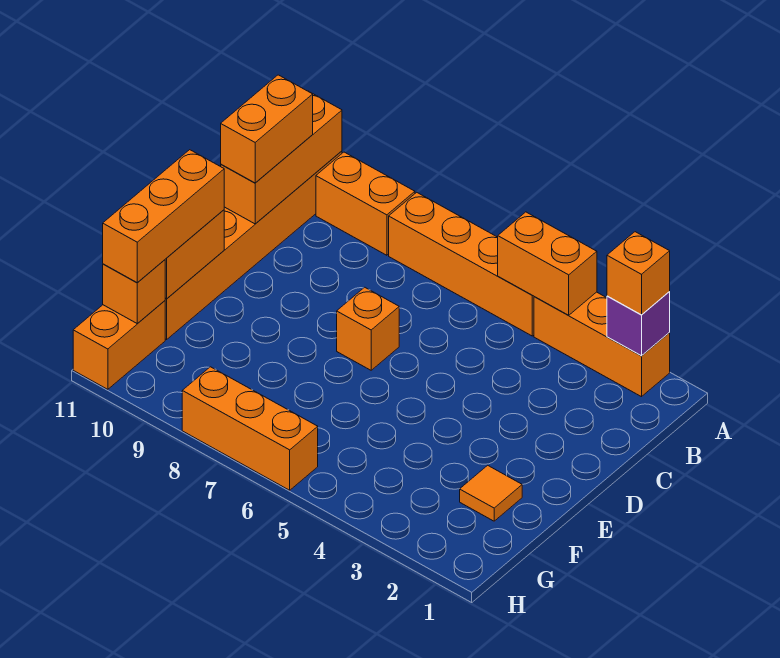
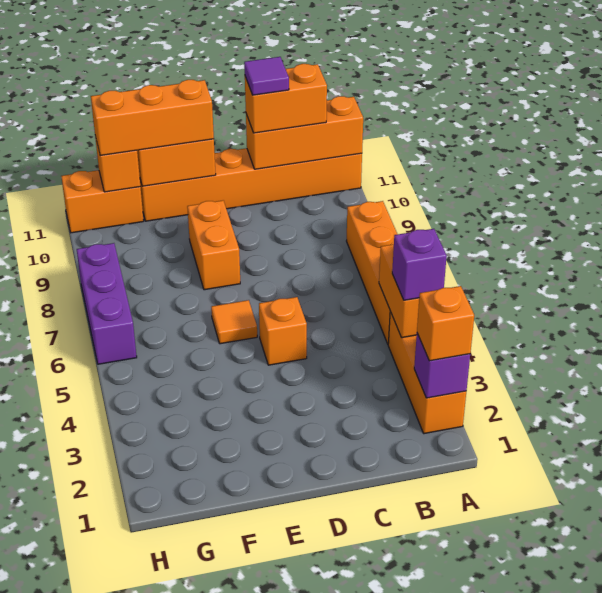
none -> purple brick A4 level 3
orange brick A9:A10 level 1 -> orange brick E8:E9 level 1
none -> purple tile C11 level 4
orange brick D7 level 1 -> orange brick D5 level 1
orange tile F2 level 1 -> orange tile E6 level 1
orange brick H6:H8 level 1 -> purple brick H6:H8 level 1

